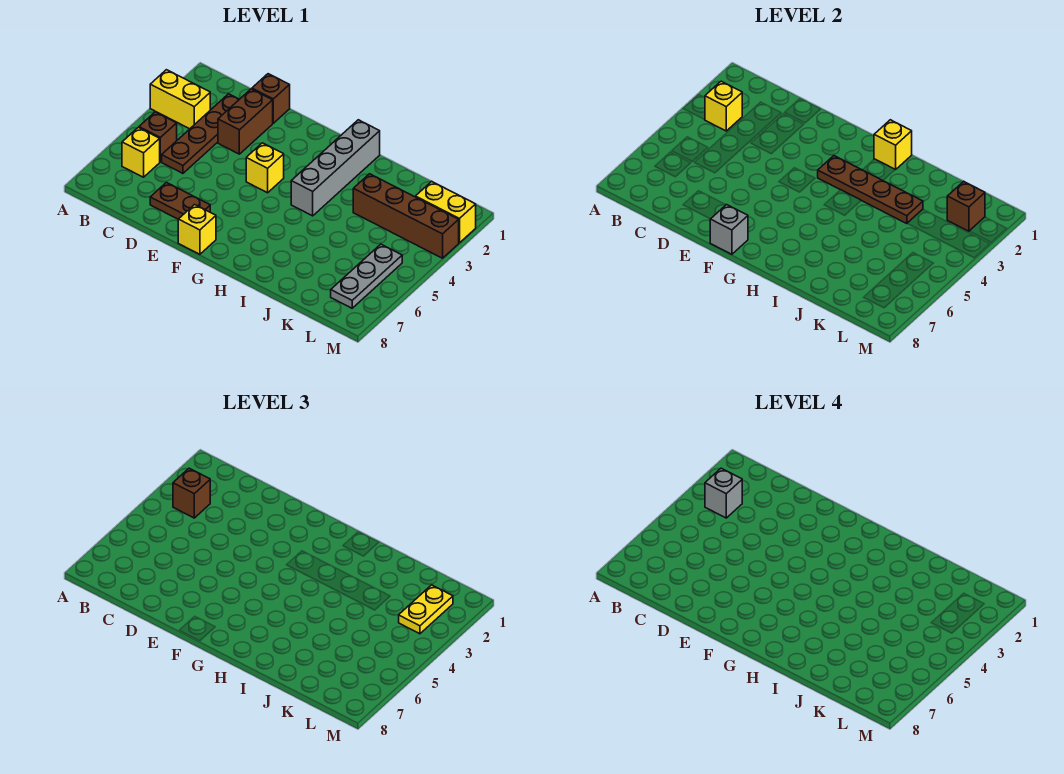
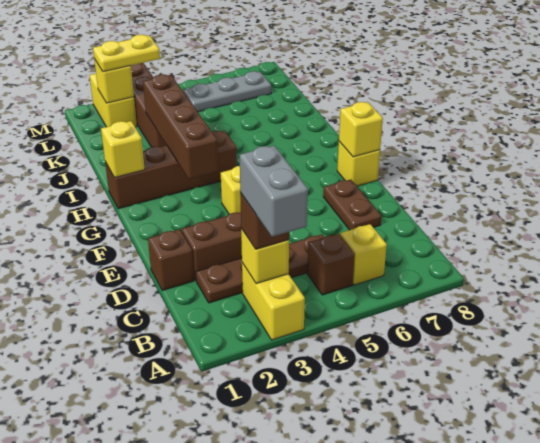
grey brick B3 level 4 -> grey brick A3:B3 level 4
grey brick F8 level 2 -> yellow brick F8 level 2
brown plate G3:J3 level 2 -> brown brick G3:J3 level 2
grey brick H1:H4 level 1 -> brown brick H1:H4 level 1
brown brick L2 level 2 -> yellow brick L2 level 2

